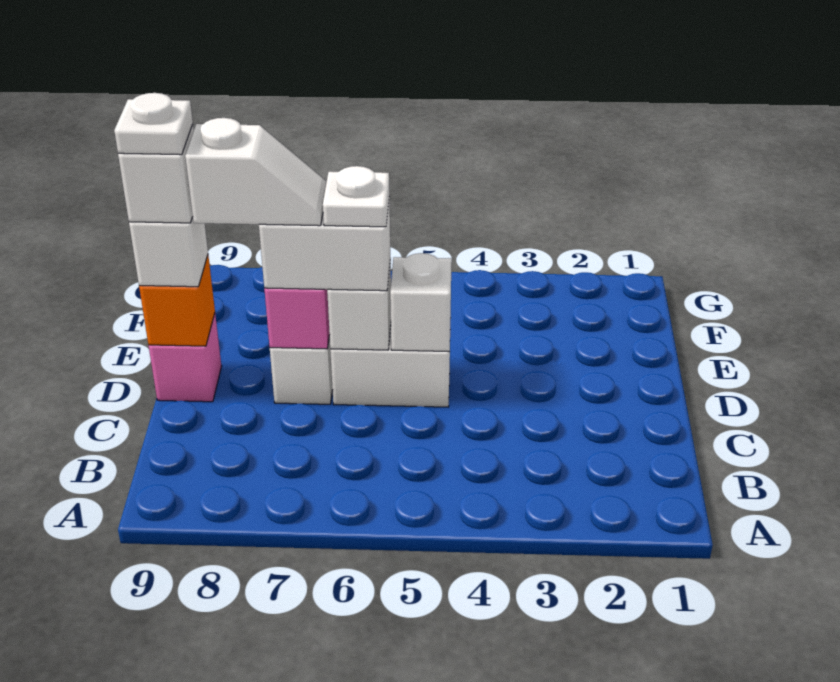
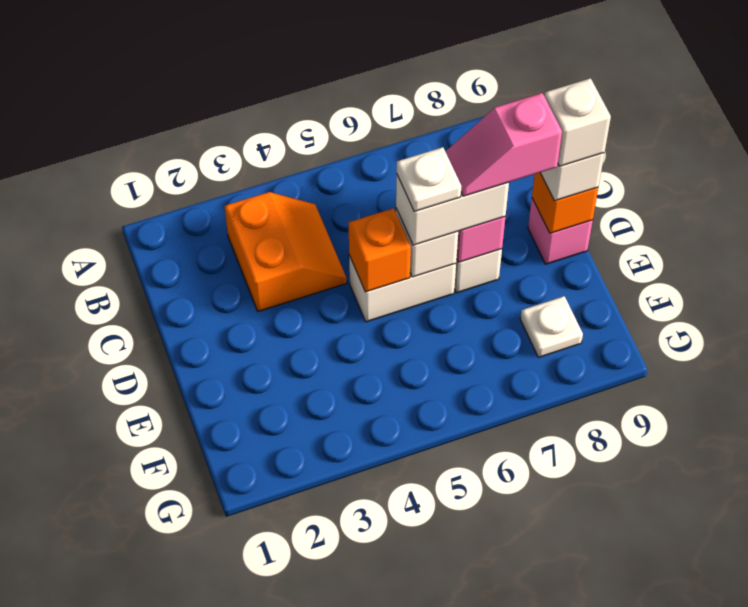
none -> orange slope B3:C4 level 1 top 3
white brick D5 level 2 -> orange brick D5 level 2
white slope D7:D8 level 4 top 8 -> pink slope D7:D8 level 4 top 8
white plate D9 level 5 -> white plate F8 level 1

